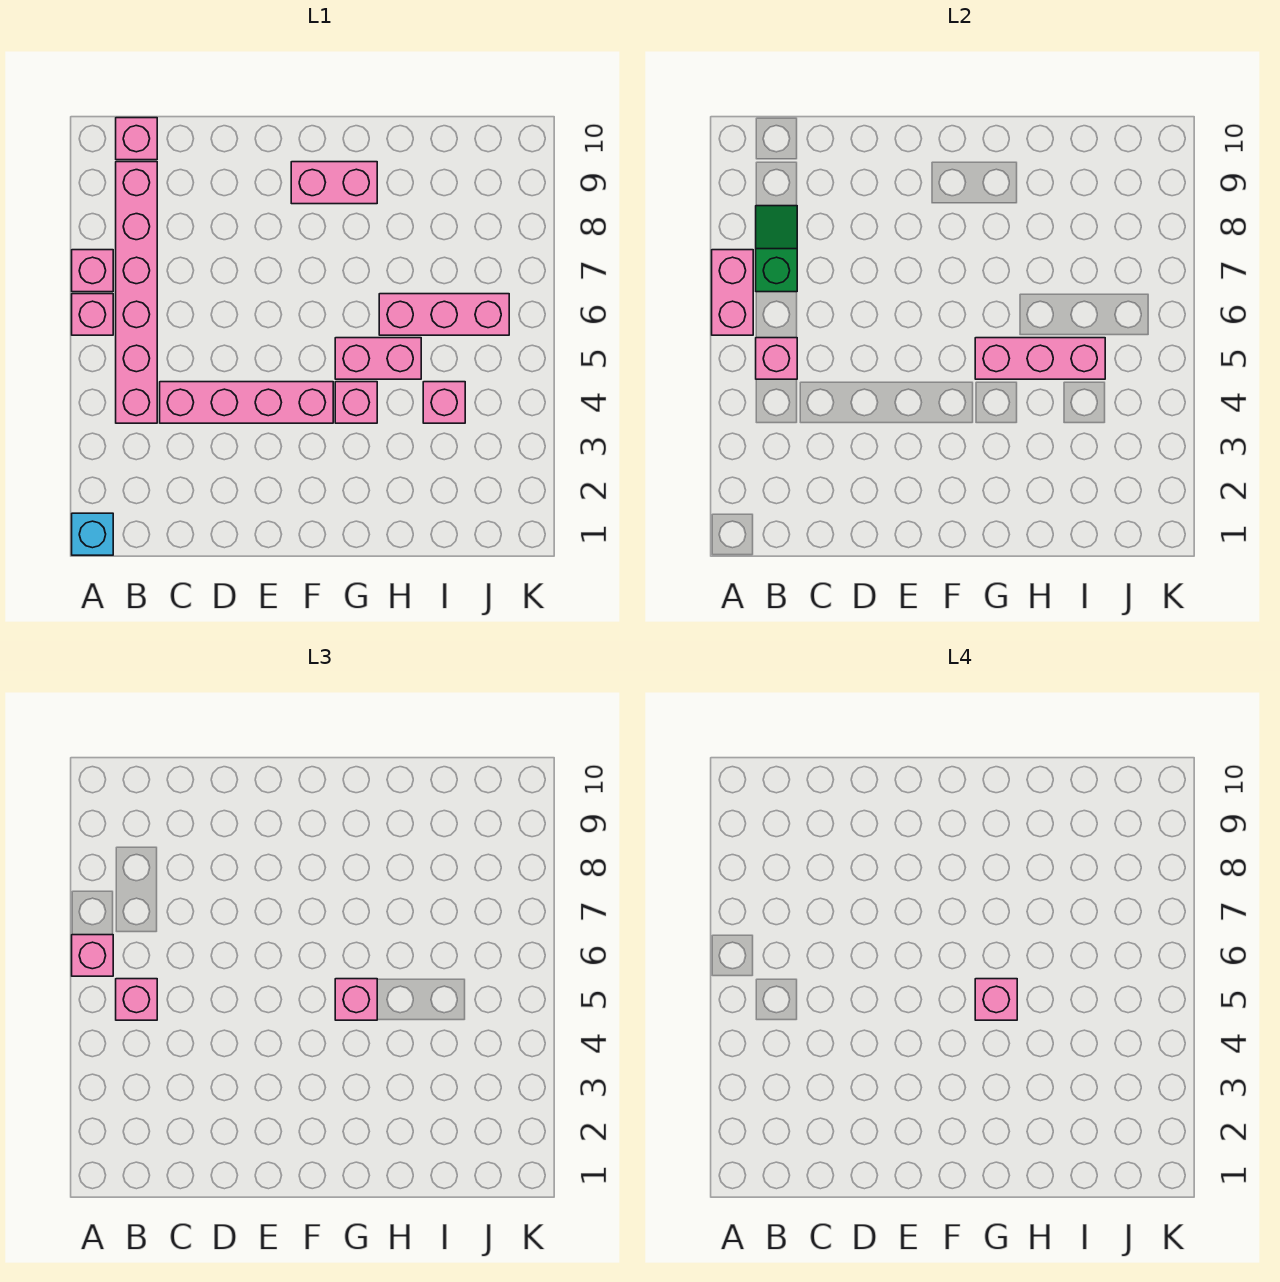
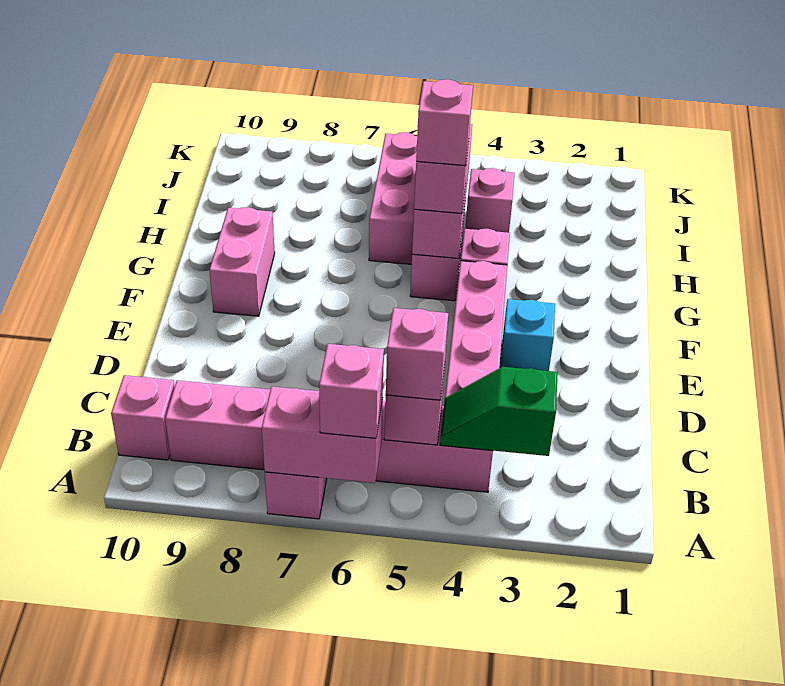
cyan brick A1 level 1 -> cyan brick E3 level 1
pink brick A6 level 1 -> none
green slope B7:B8 level 2 top 7 -> green slope B3:B4 level 2 top 3

